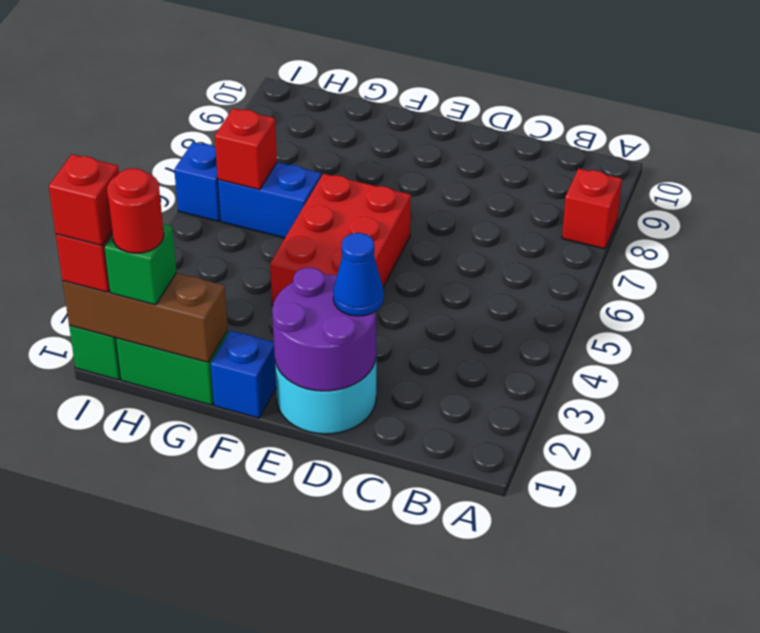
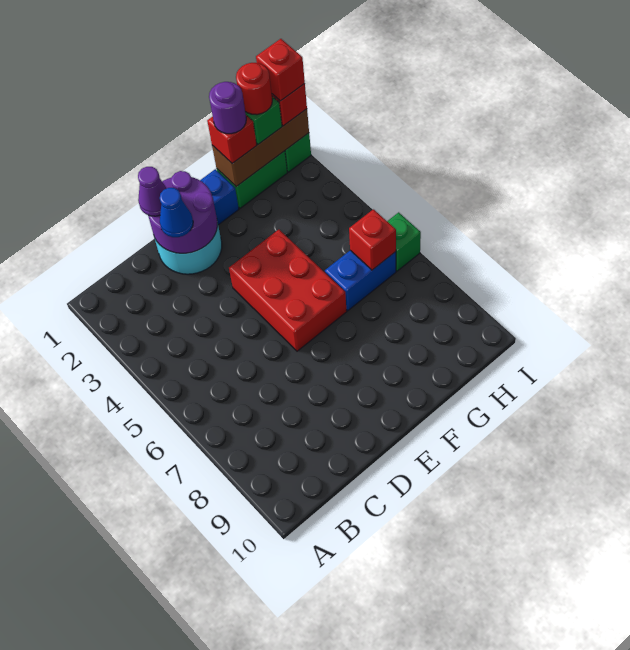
red brick A8 level 1 -> red brick G1 level 3
none -> purple cone D1 level 3
none -> purple round brick G1 level 4
blue brick I6 level 1 -> green brick I6 level 1

